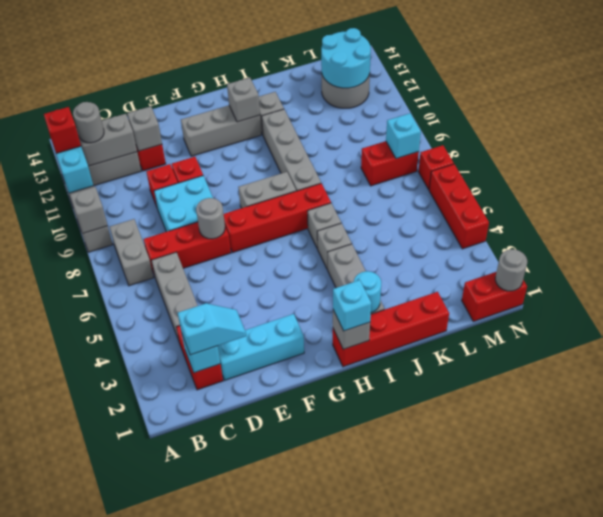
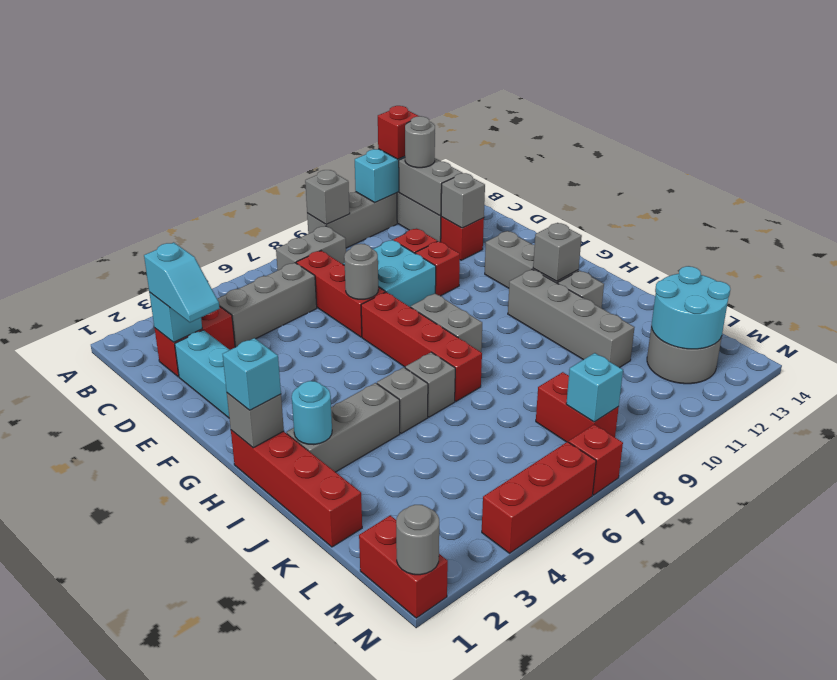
grey brick I8:I11 level 1 -> grey brick H11:K11 level 1

